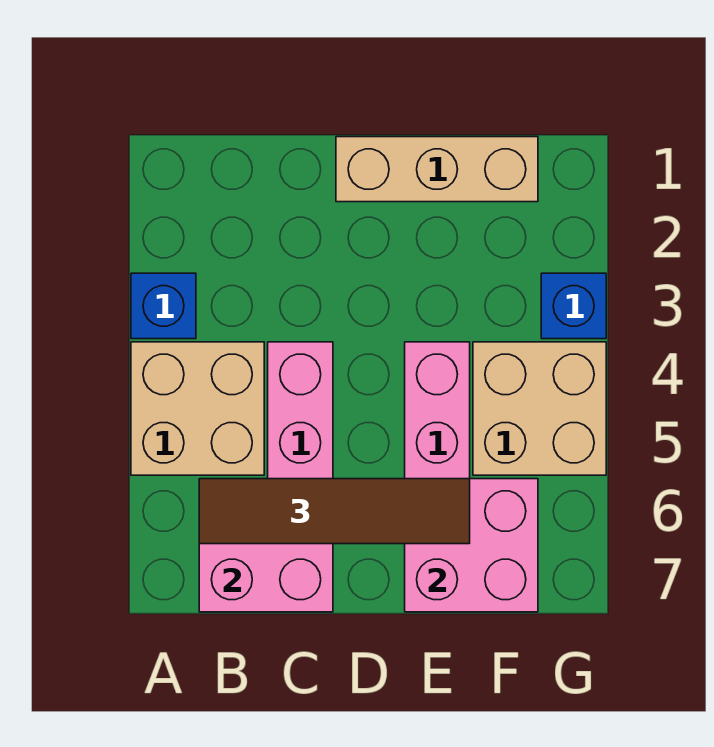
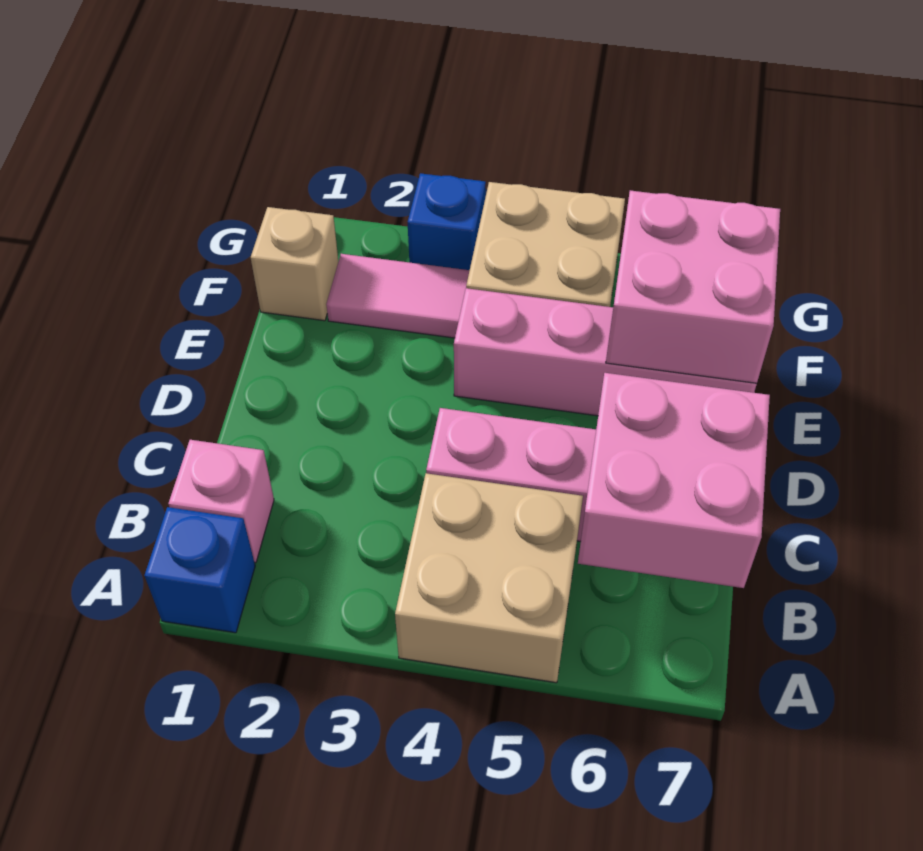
blue brick A3 level 1 -> blue brick A1 level 1
none -> pink brick B1 level 1
brown tile B6:E6 level 3 -> none
tan brick D1:F1 level 1 -> tan brick F1 level 1
none -> pink tile F2:F3 level 1

